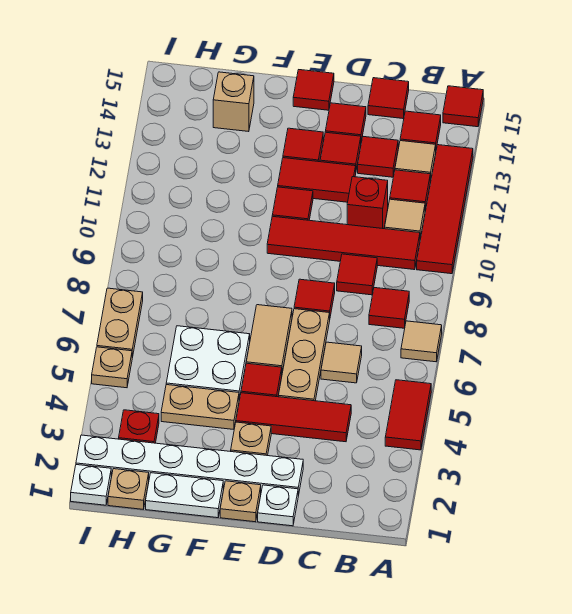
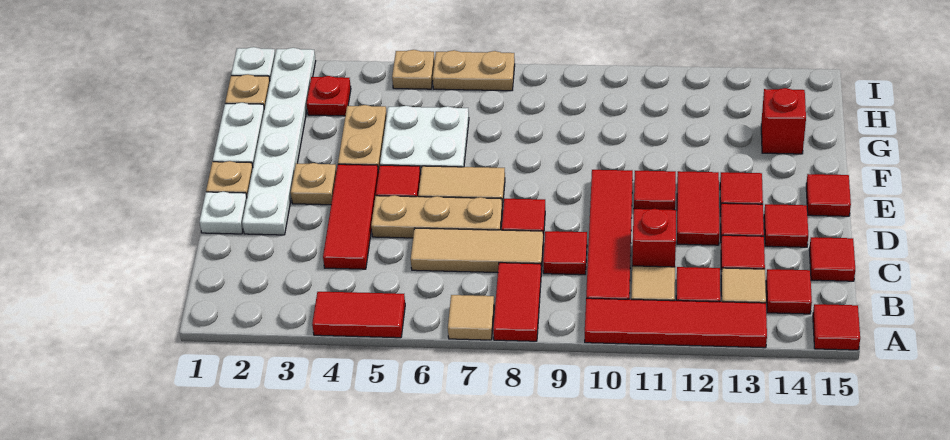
red tile B8 level 1 -> red tile A8:B8 level 1
tan tile C6 level 1 -> tan tile C6:C8 level 1
tan brick G14 level 1 -> red brick G14 level 1

